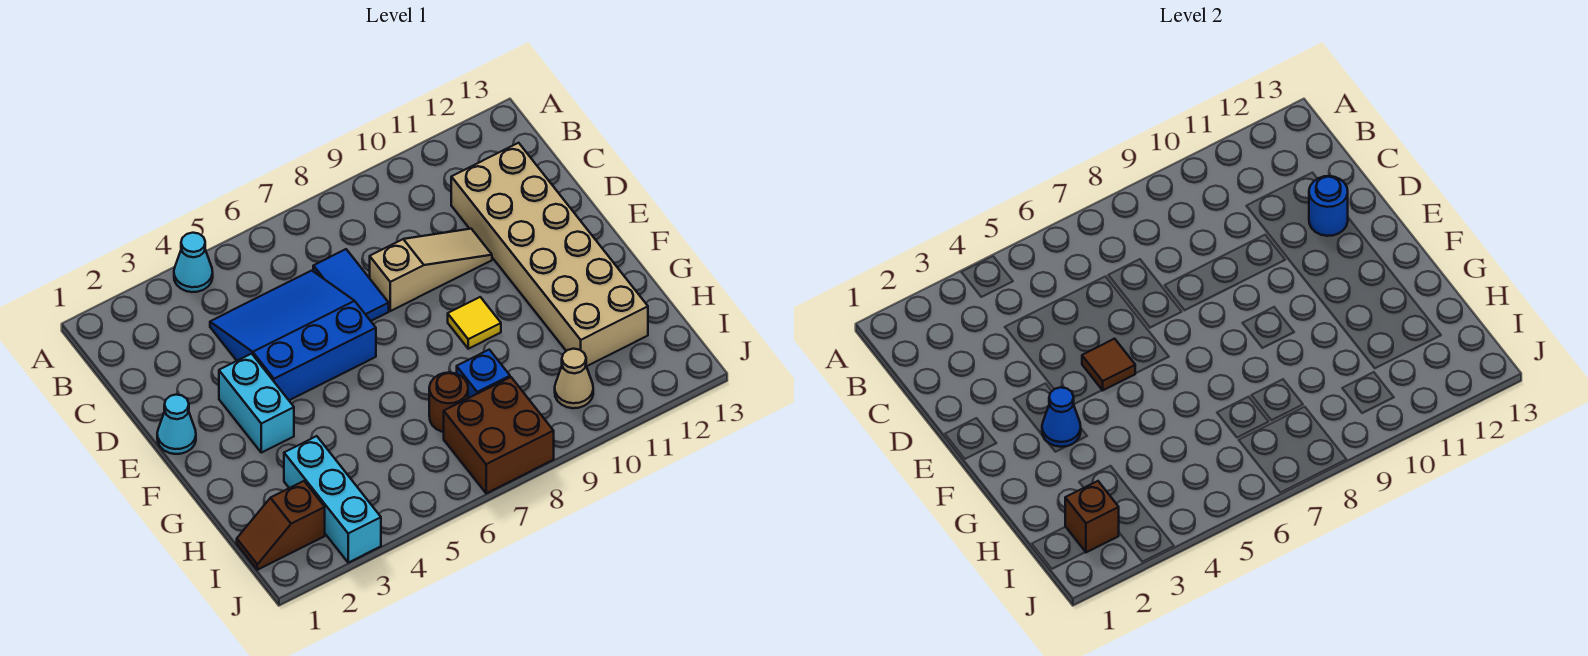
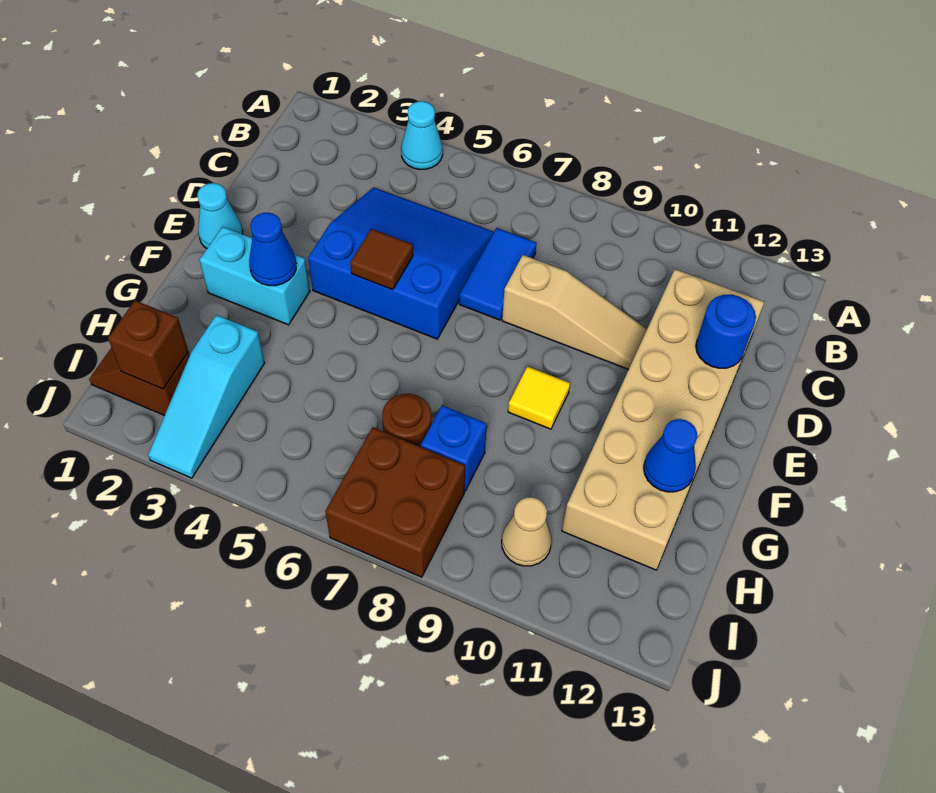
cyan brick E3:F3 level 1 -> cyan brick F2:F3 level 1
none -> blue cone G12 level 2
cyan brick H3:J3 level 1 -> cyan slope H3:J3 level 1 top H

